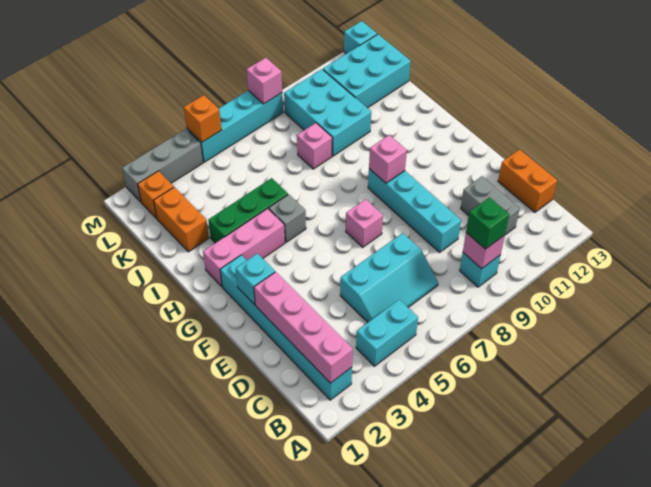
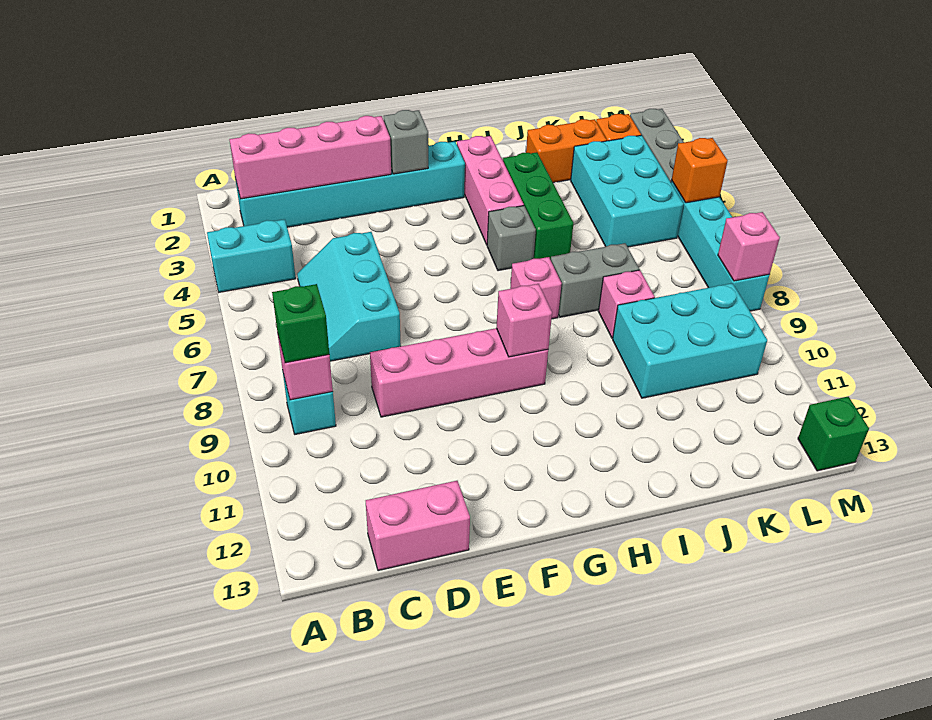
cyan brick B4:B5 level 1 -> cyan brick A4:B4 level 1
grey brick C11:D11 level 1 -> grey brick I7:J7 level 1
orange brick C13:D13 level 1 -> pink brick C13:D13 level 1
cyan brick D9:G9 level 1 -> pink brick D9:G9 level 1
cyan brick F2 level 2 -> grey brick F2 level 2
pink brick F7 level 1 -> pink brick H7 level 1
cyan brick K11:L13 level 1 -> cyan brick K3:L5 level 1
cyan brick M13 level 1 -> green brick M13 level 1

